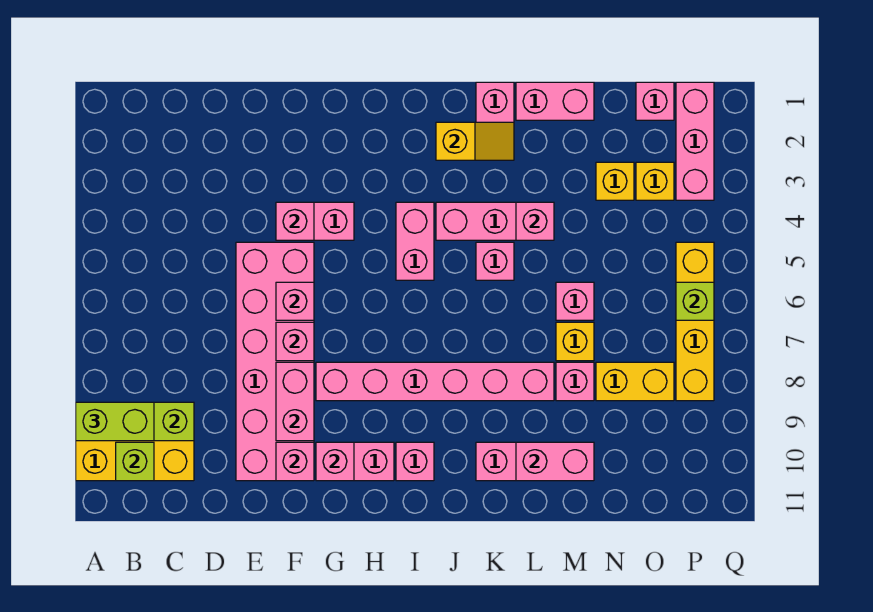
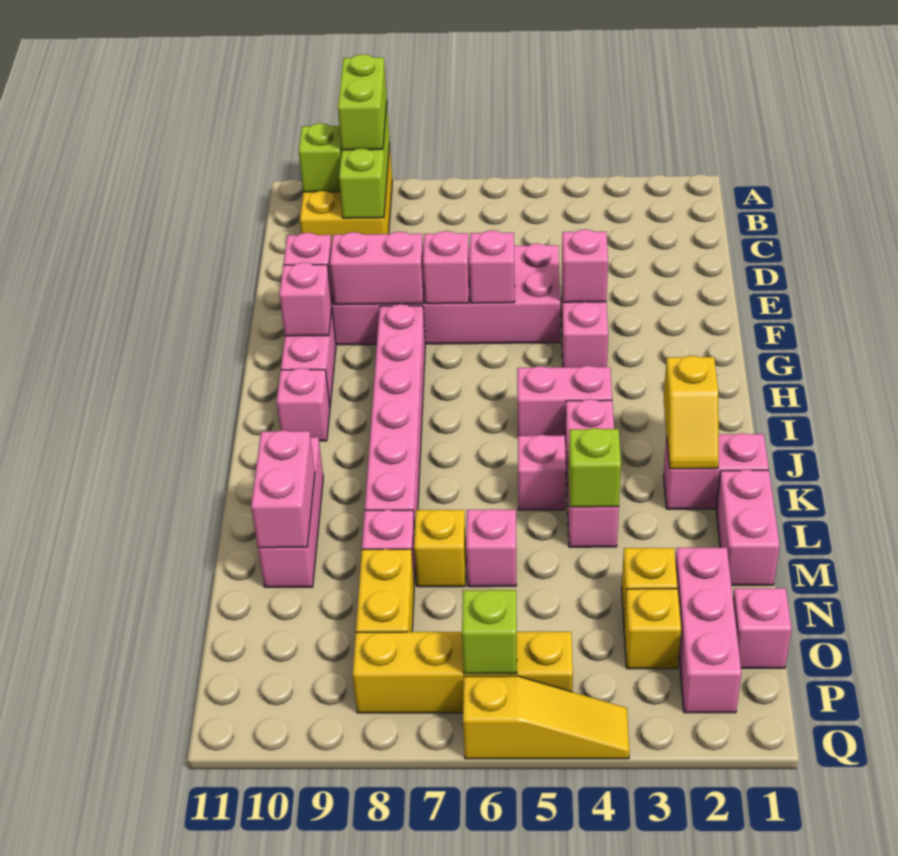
pink brick L4 level 2 -> lime brick L4 level 2
pink brick P1:P3 level 1 -> pink brick N2:P2 level 1
none -> yellow slope Q4:Q6 level 1 top 6

